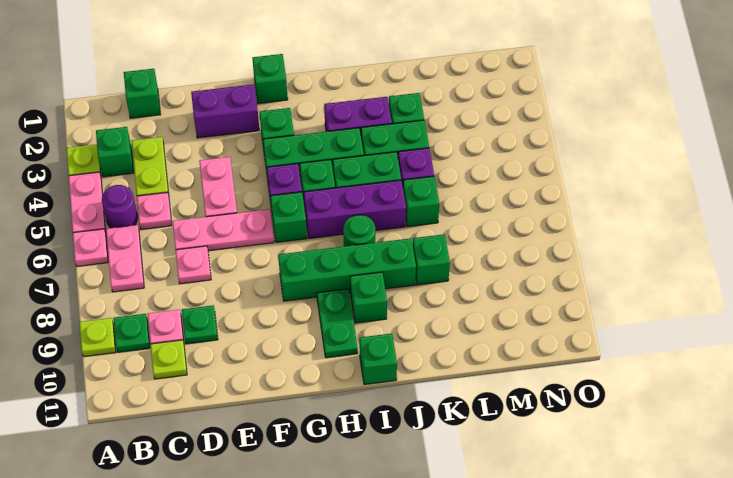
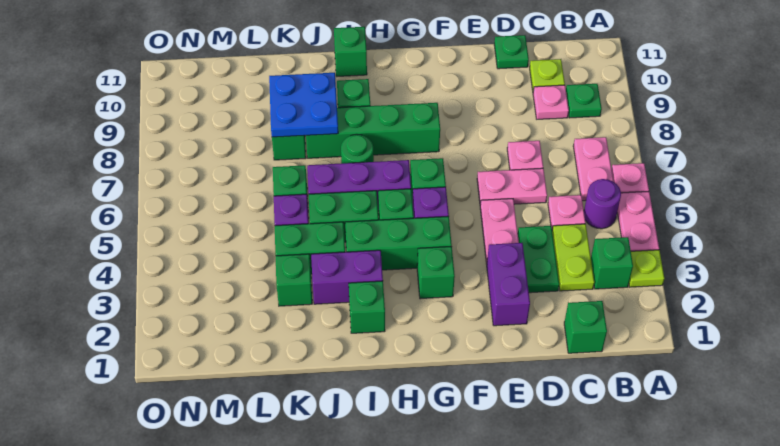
lime plate A9 level 1 -> none
pink plate D6:F6 level 1 -> pink plate D6:E6 level 1
green plate D9 level 1 -> green plate D11 level 1
purple brick E2:F2 level 1 -> purple brick E2:E3 level 1
green brick G1 level 1 -> green brick I2 level 1
green plate H9:H10 level 1 -> green plate D3:D4 level 1
none -> blue plate J8:K9 level 2

